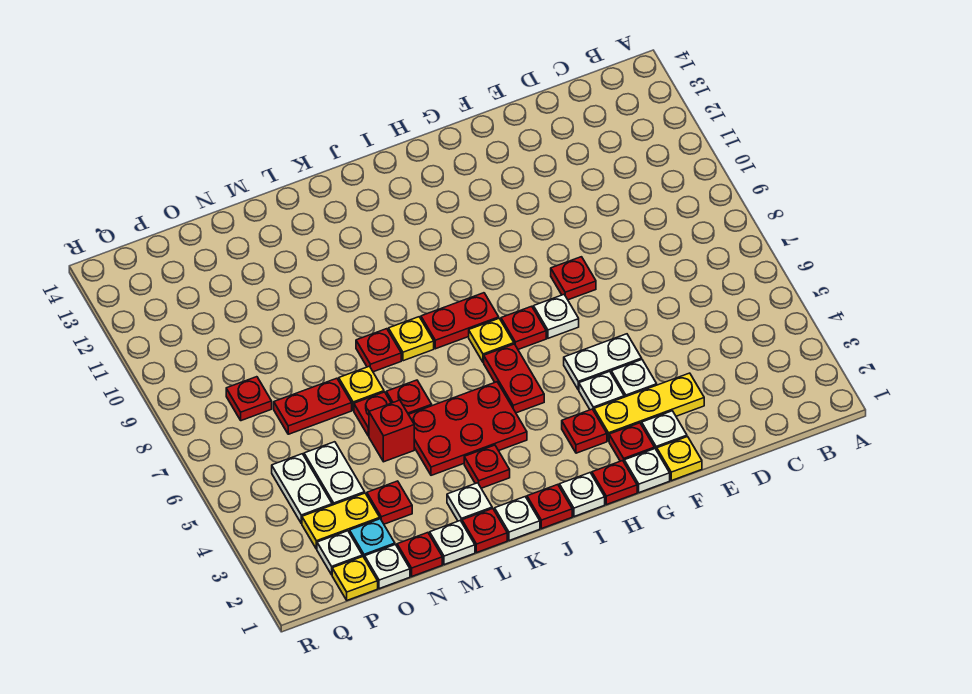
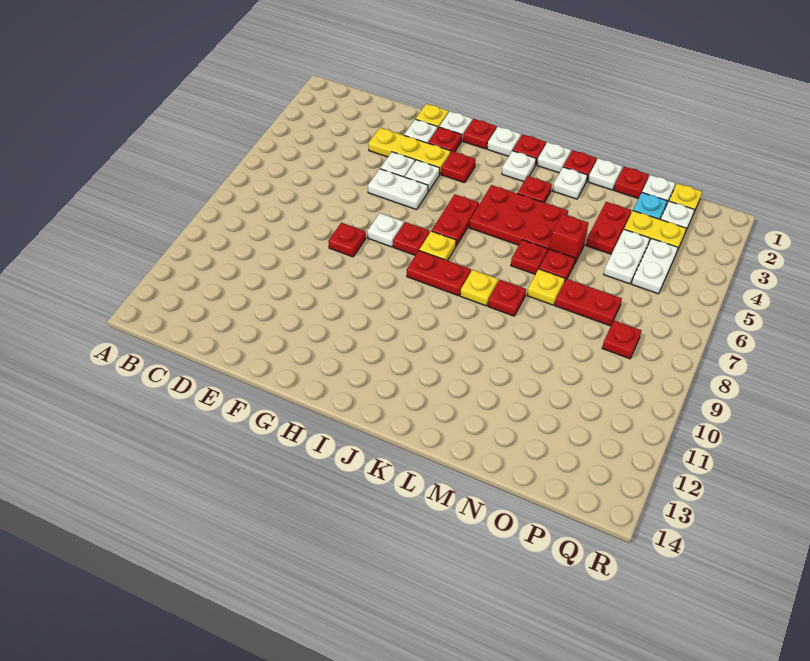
none -> white plate J2 level 1
red plate N3 level 1 -> red plate N3:N4 level 1

